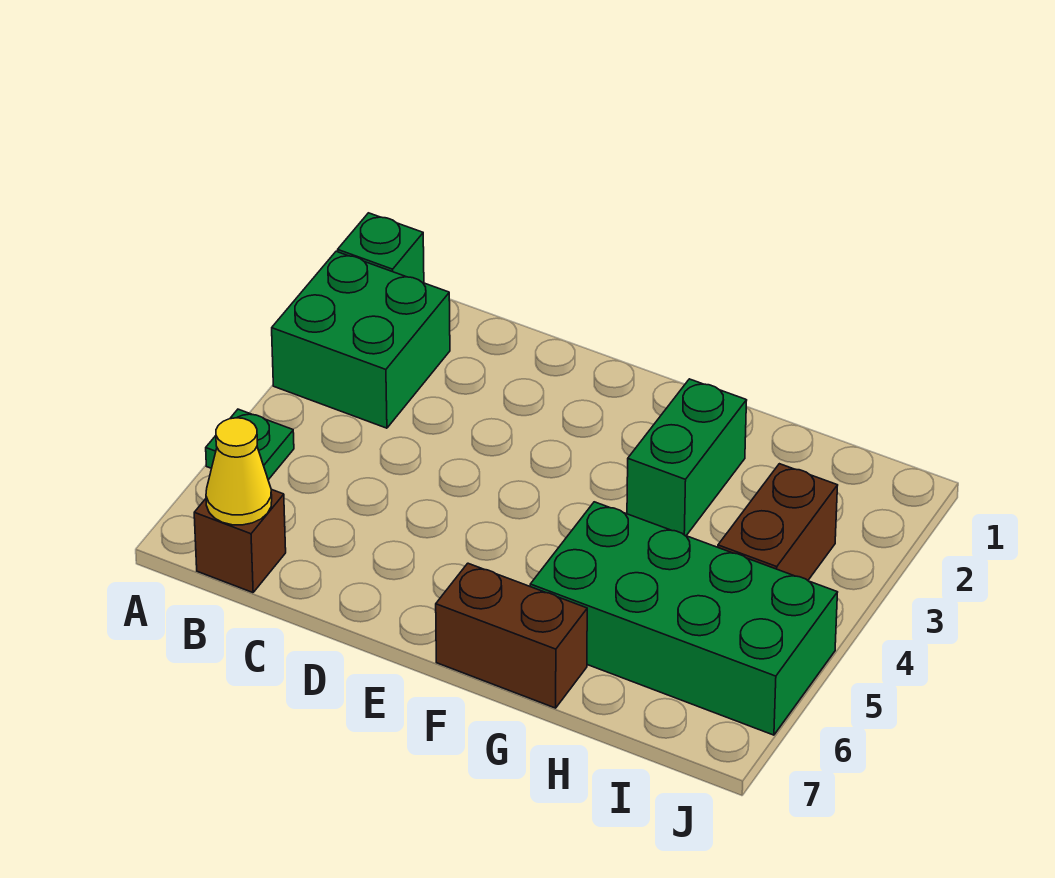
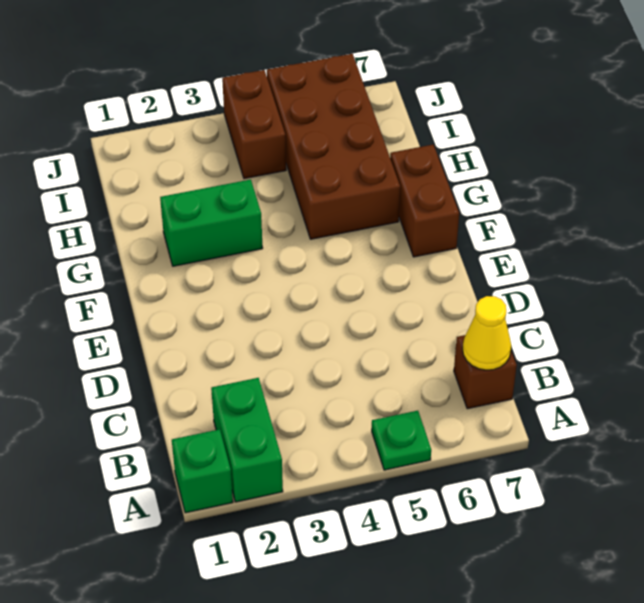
green brick A2:B3 level 1 -> green brick A2:B2 level 1
green brick G5:J6 level 1 -> brown brick G5:J6 level 1
brown brick I3:I4 level 1 -> brown brick I4:J4 level 1

